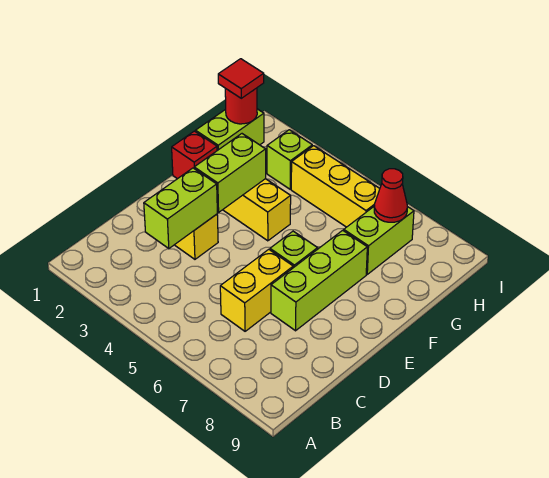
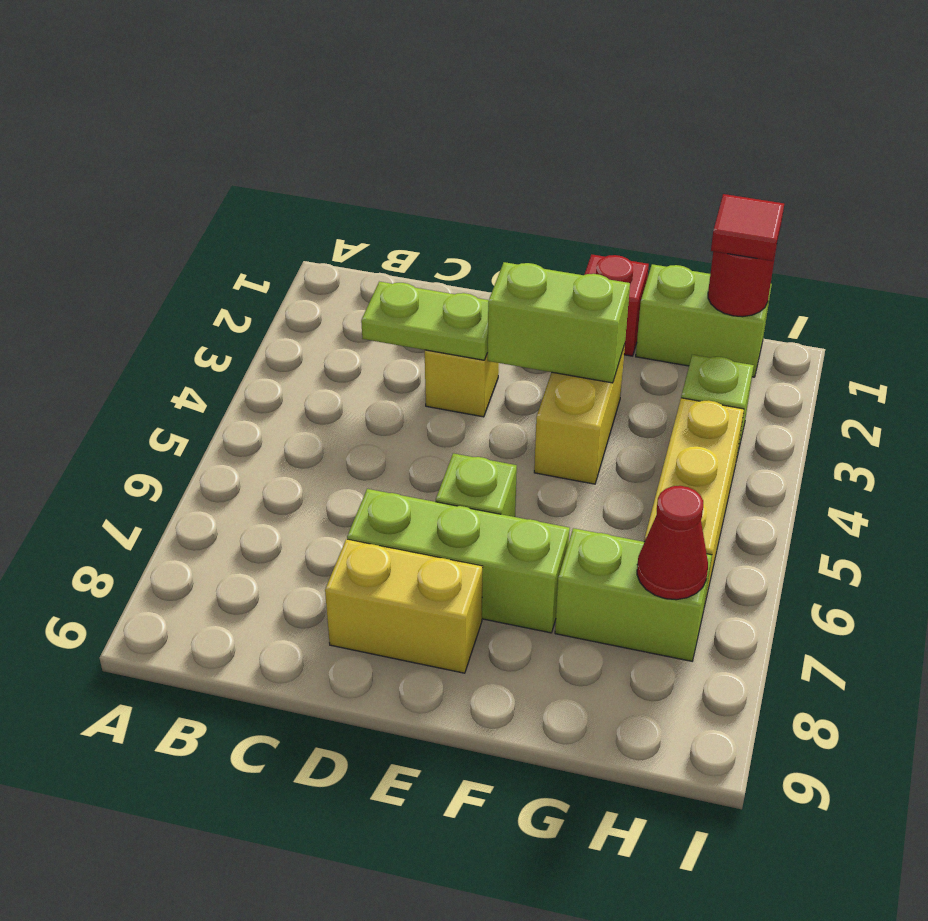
lime brick C3:D3 level 2 -> lime plate C3:D3 level 2
yellow brick C6:D6 level 1 -> yellow brick D8:E8 level 1

